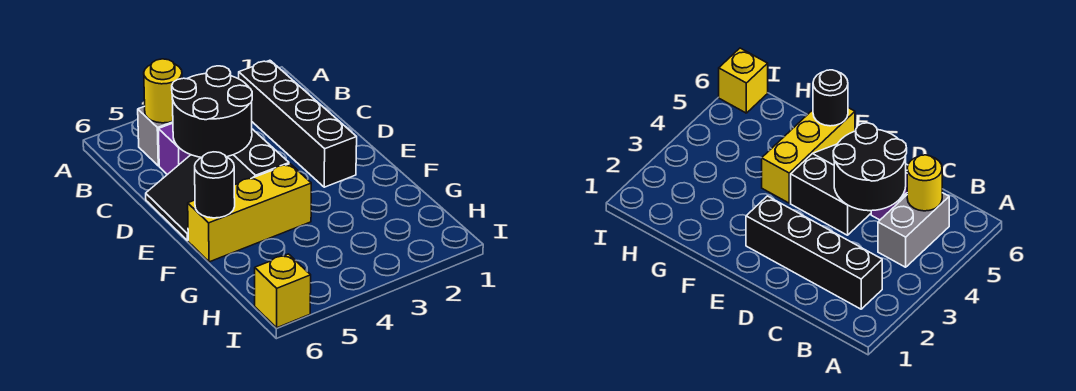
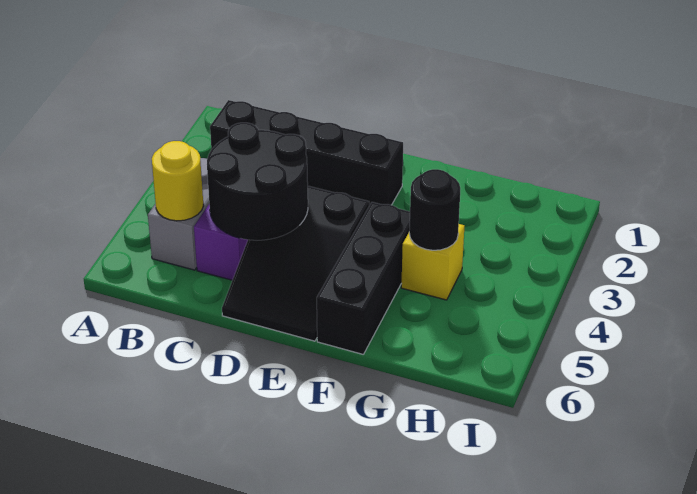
yellow brick F4:F6 level 1 -> black brick F4:F6 level 1
black round brick F6 level 2 -> black round brick G4 level 2
yellow brick I6 level 1 -> yellow brick G4 level 1

